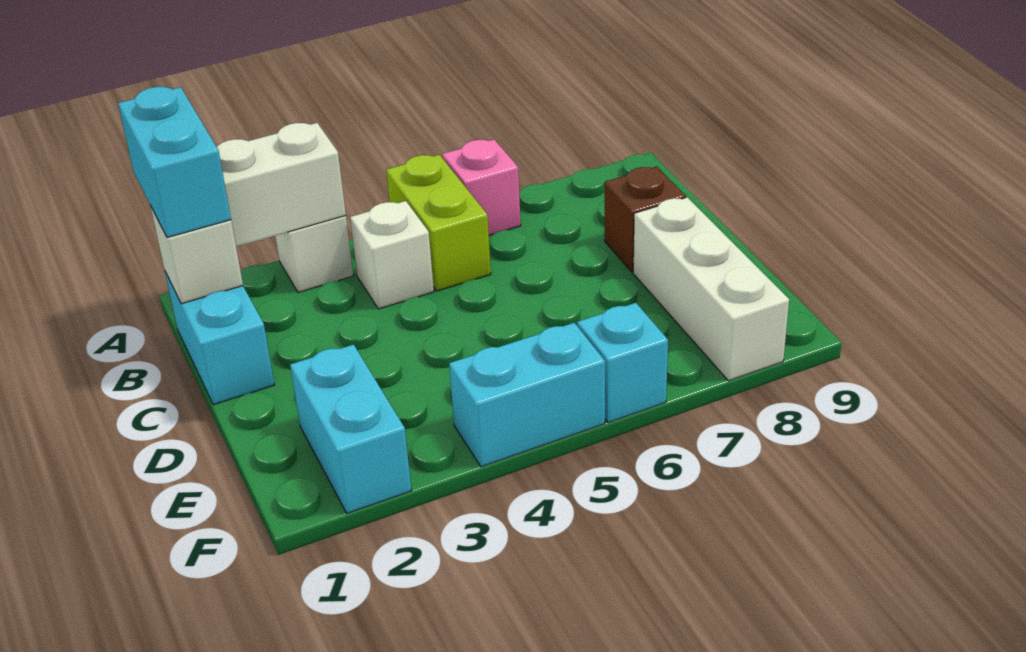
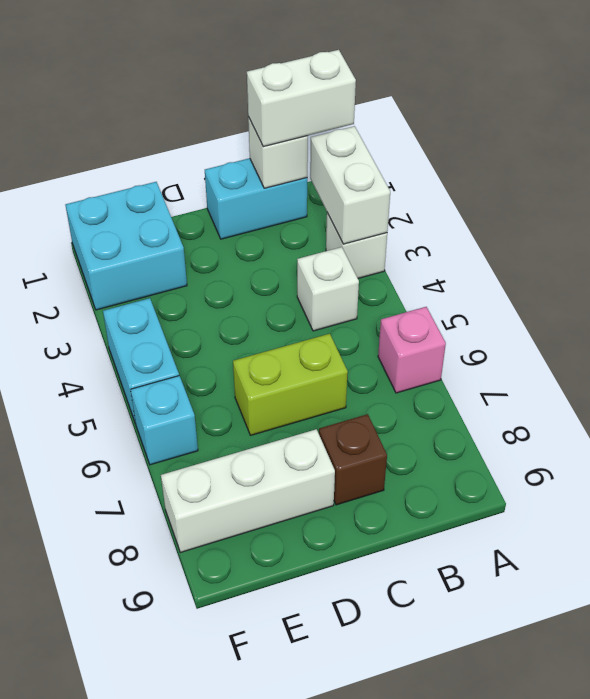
cyan brick A1:B1 level 3 -> white brick A1:B1 level 3
lime brick A5:B5 level 1 -> lime brick C6:D6 level 1
cyan brick E2:F2 level 1 -> cyan brick E1:F2 level 1

